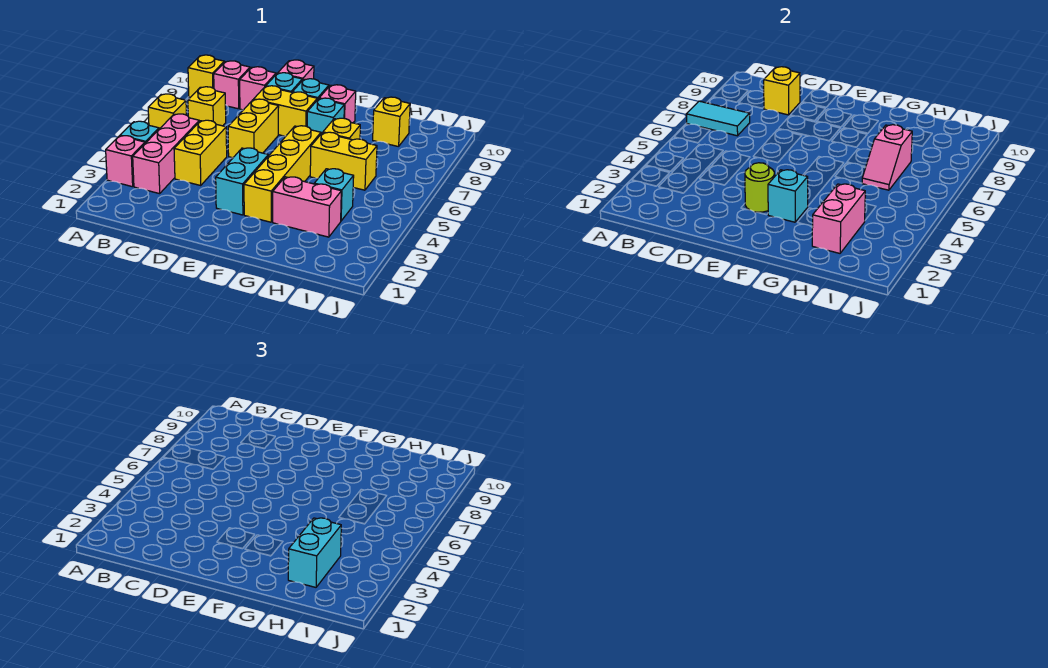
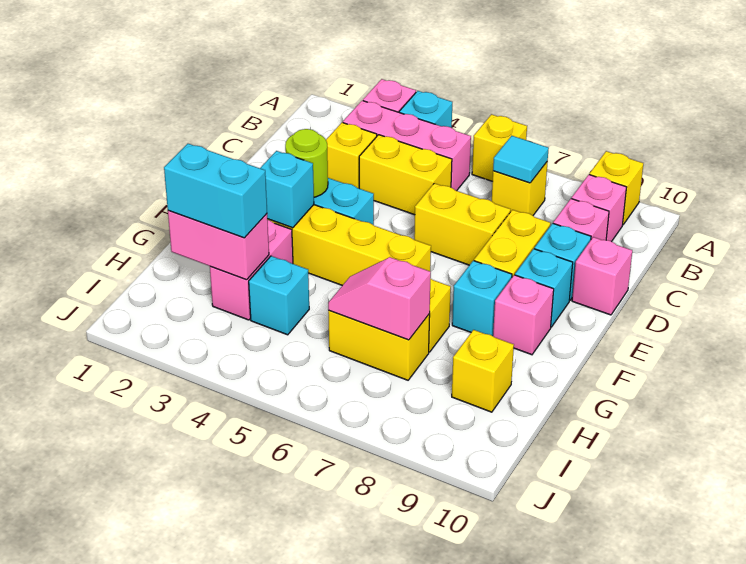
cyan tile A7:B7 level 2 -> cyan tile B7 level 2
yellow brick C9 level 2 -> yellow brick C3 level 1
yellow brick G6:H6 level 1 -> yellow brick H6:H7 level 1

